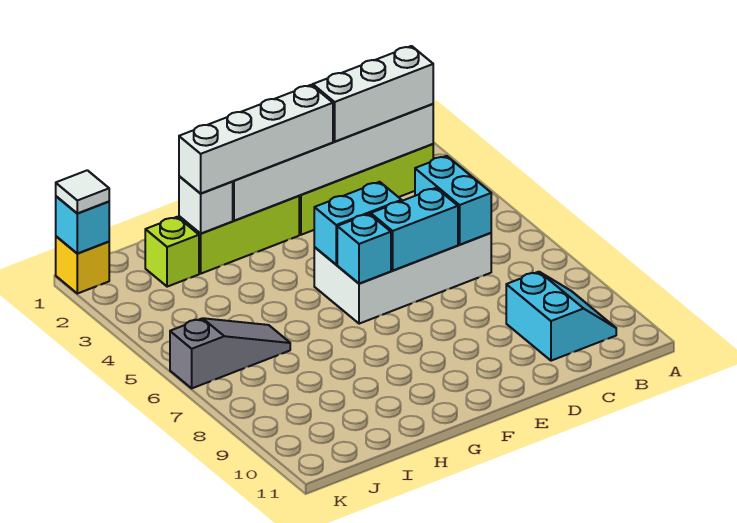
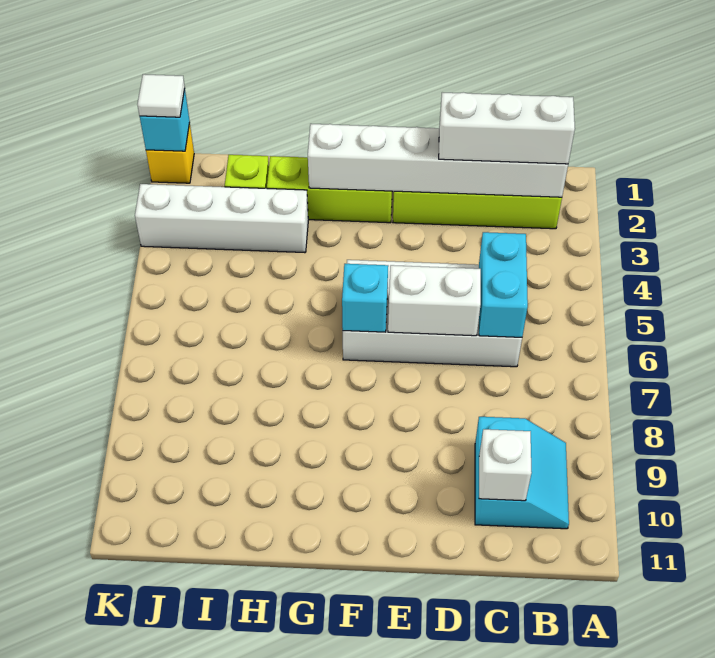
cyan brick D6:E6 level 2 -> white brick D6:E6 level 2
white brick E2:H2 level 3 -> white brick H3:K3 level 1
cyan brick E5:F5 level 2 -> none
white brick H2 level 2 -> white brick C10 level 2
grey slope I6:K6 level 1 top K -> none

